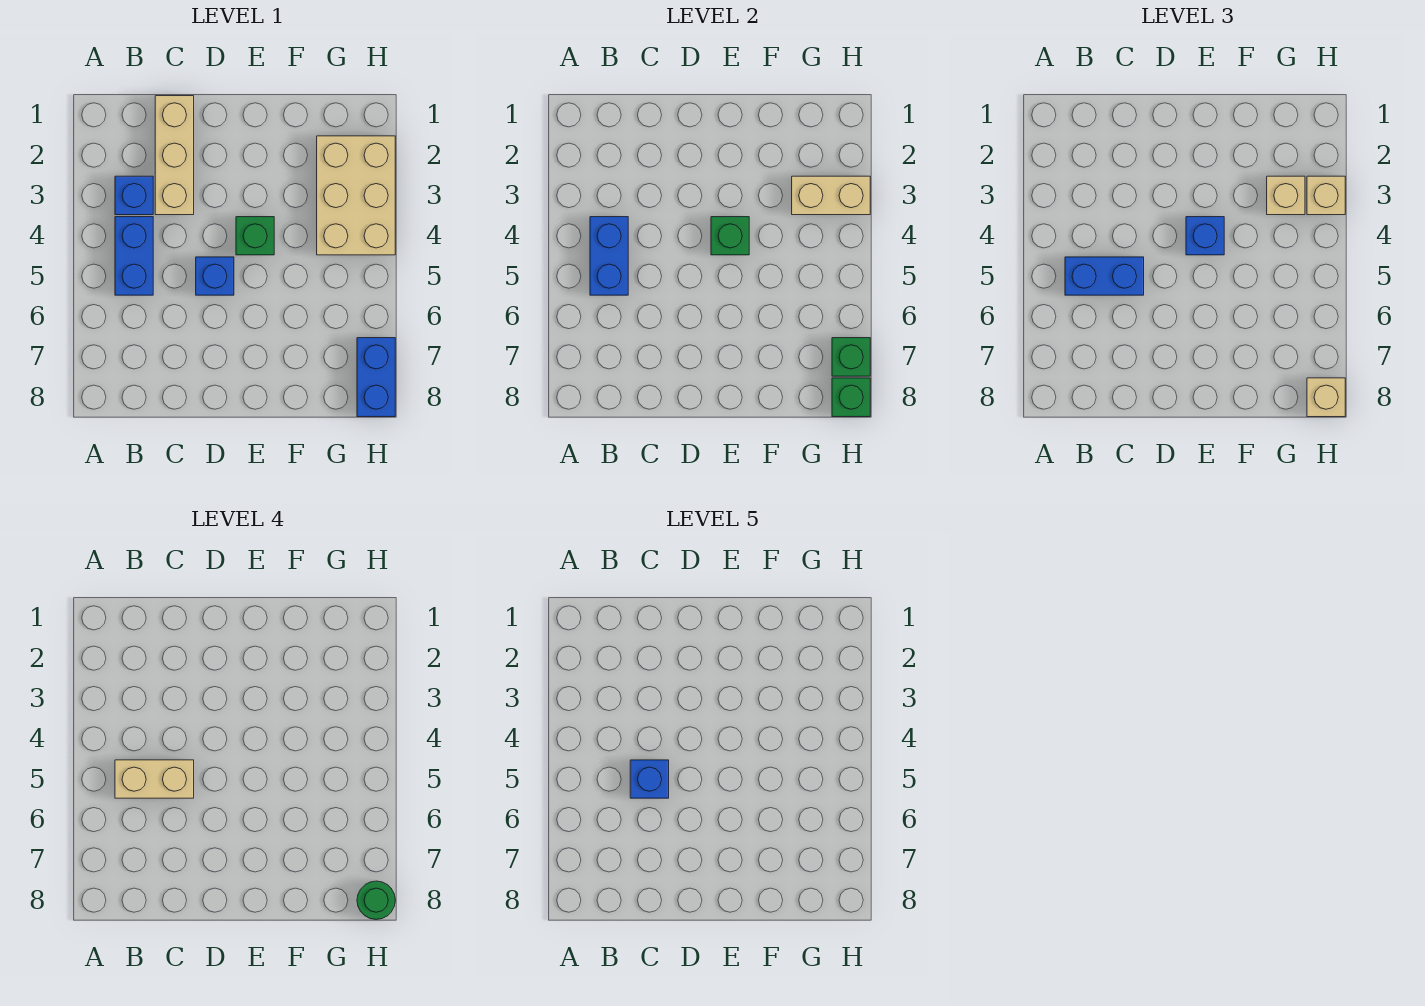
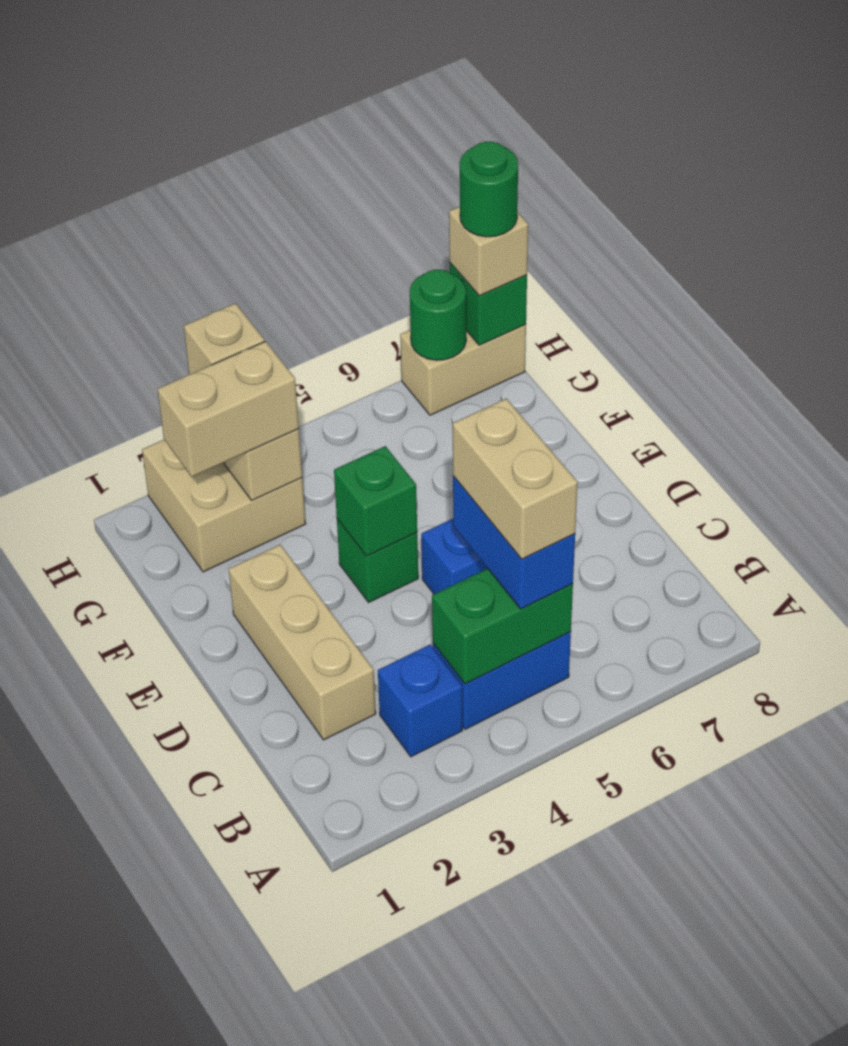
blue brick B4:B5 level 2 -> green brick B4:B5 level 2
tan brick C1:C3 level 1 -> tan brick C2:E2 level 1
blue brick C5 level 5 -> none
blue brick E4 level 3 -> none
tan brick G2:H4 level 1 -> tan brick G2:H3 level 1
tan brick G3 level 3 -> tan brick G2:G3 level 3
blue brick H7:H8 level 1 -> tan brick H7:H8 level 1
green brick H7 level 2 -> green round brick H7 level 2

